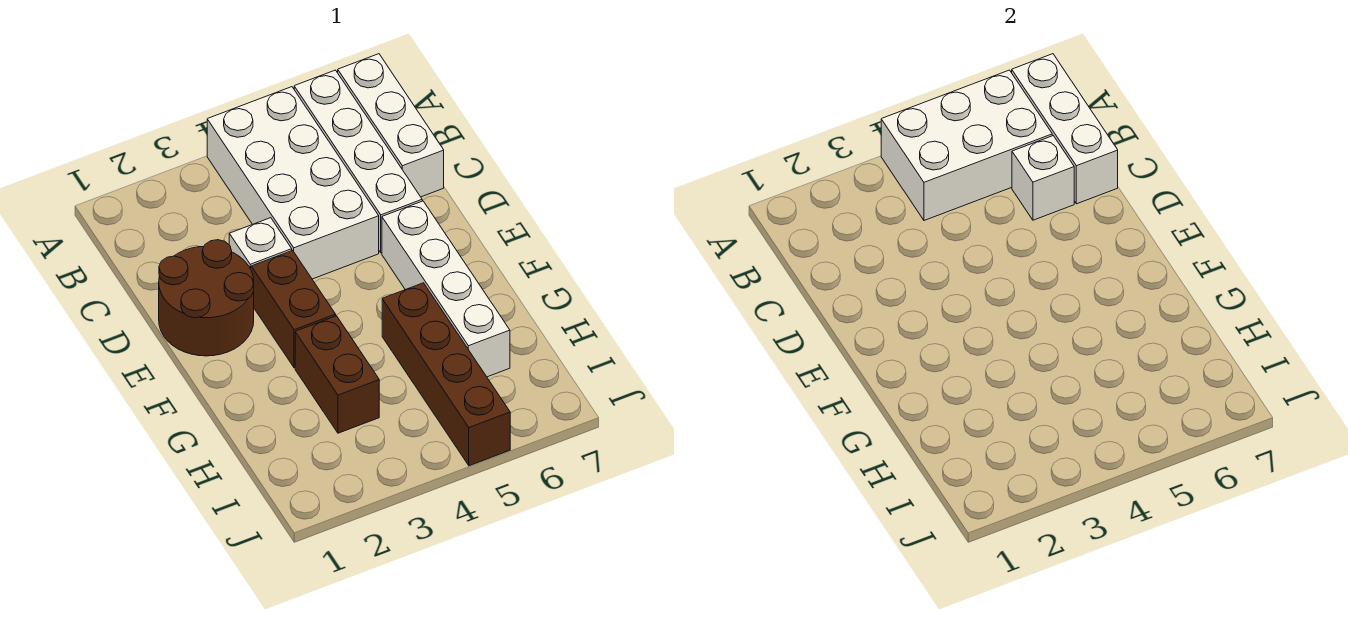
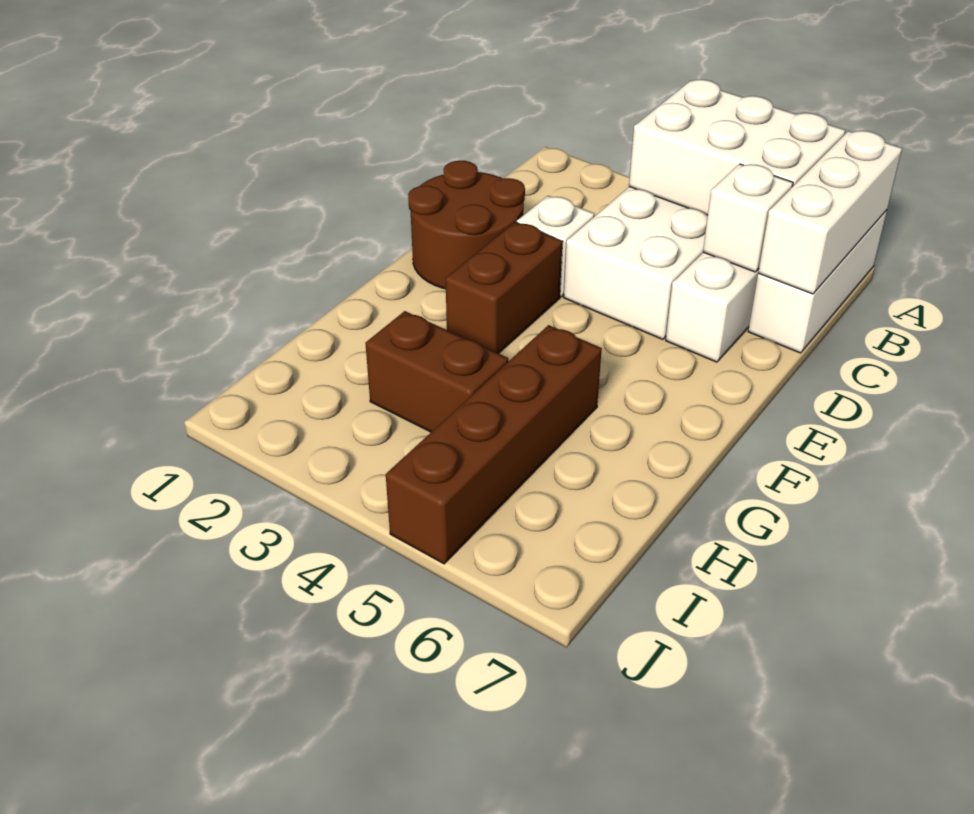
white brick E6:H6 level 1 -> none
brown brick G3:H3 level 1 -> brown brick H3:H4 level 1

